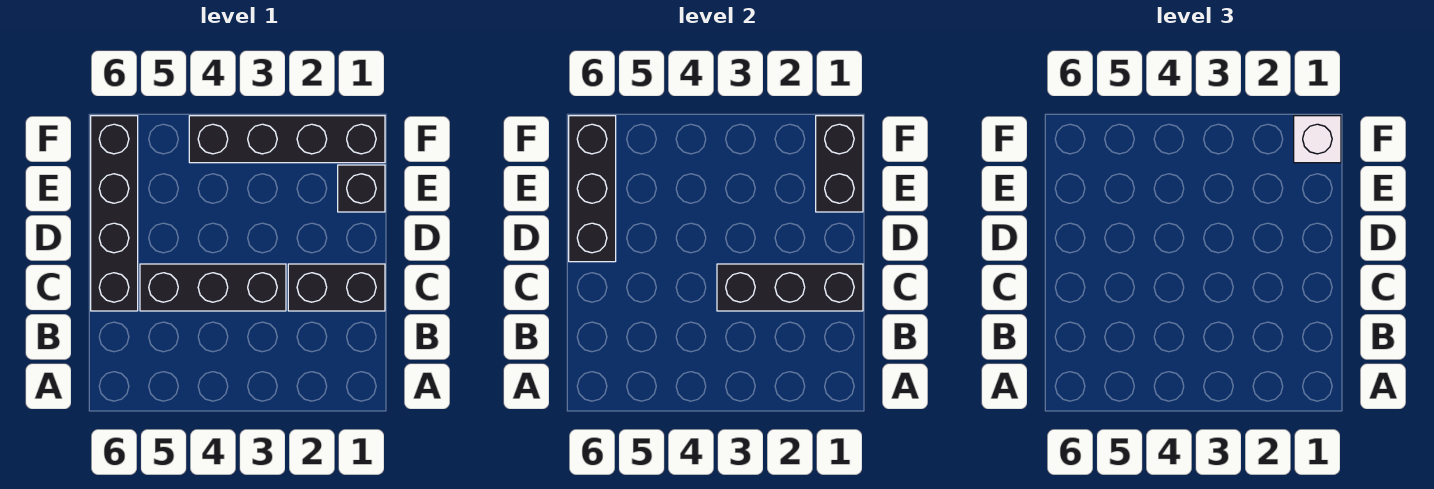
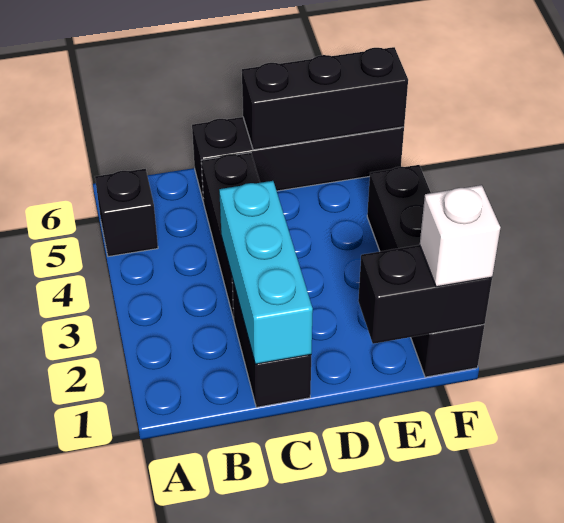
black brick C1:C3 level 2 -> cyan brick C1:C3 level 2
black brick E1 level 1 -> black brick A5 level 1

